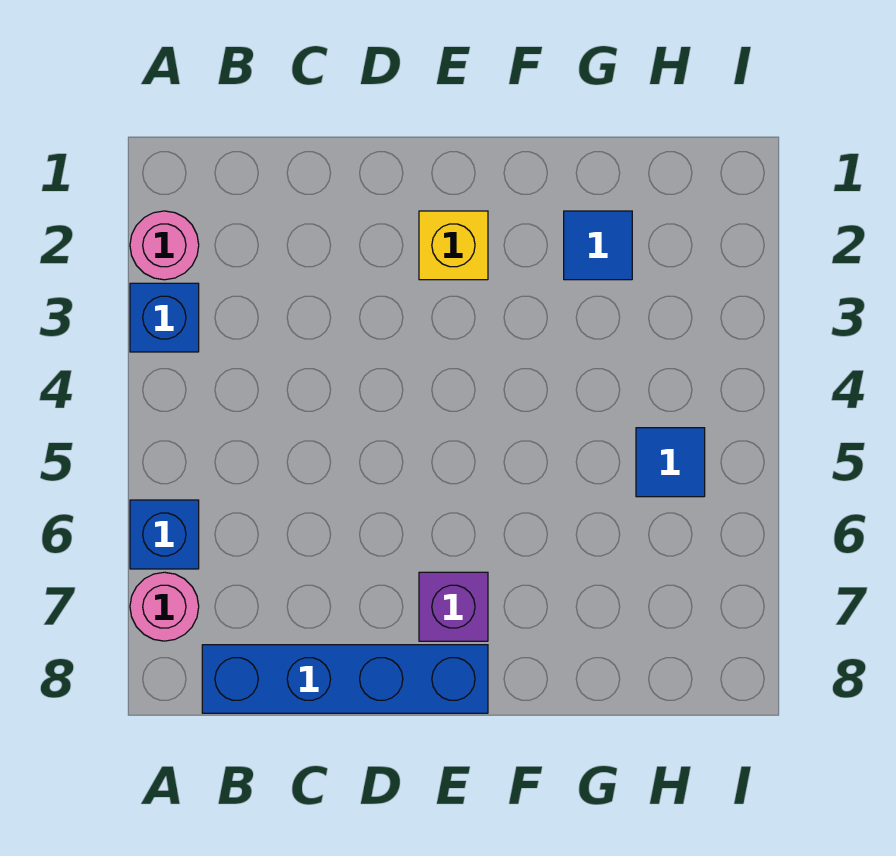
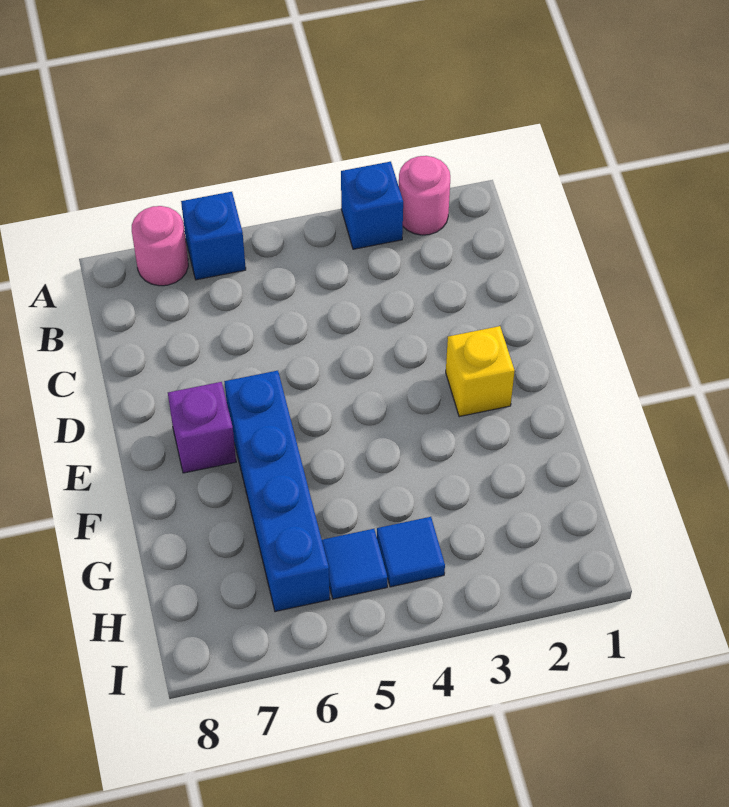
blue brick B8:E8 level 1 -> blue brick E6:H6 level 1
blue tile G2 level 1 -> blue tile H4 level 1

